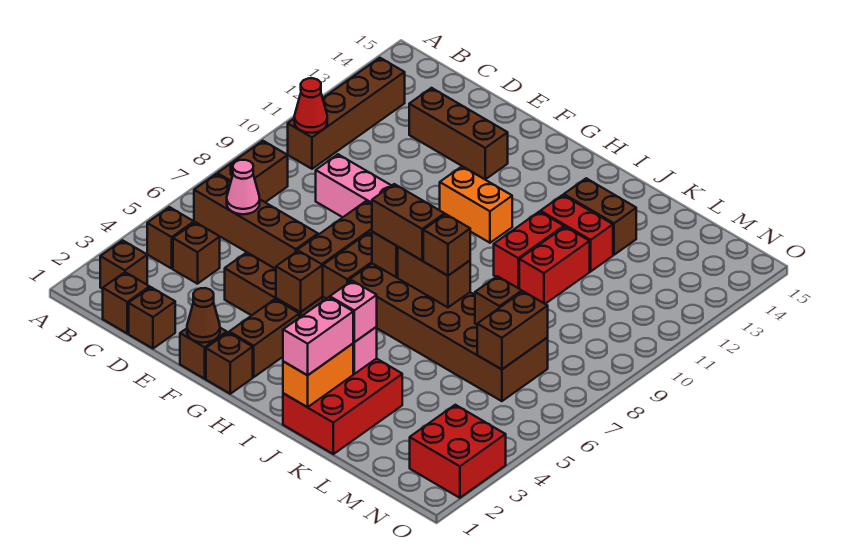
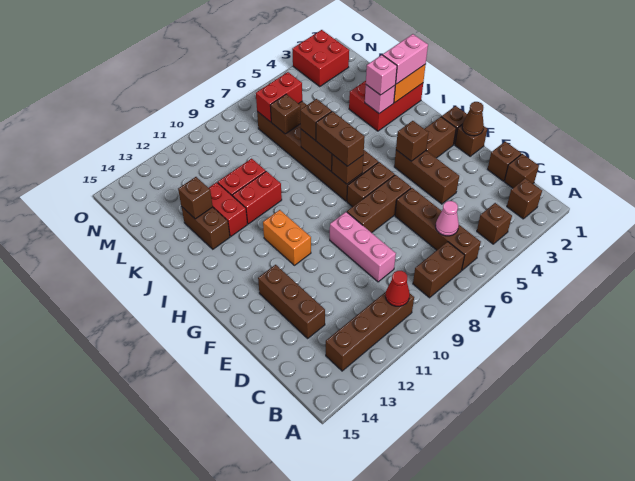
brown brick C4 level 1 -> brown brick K13 level 2
brown brick M6:M7 level 2 -> red brick M6:M7 level 2

